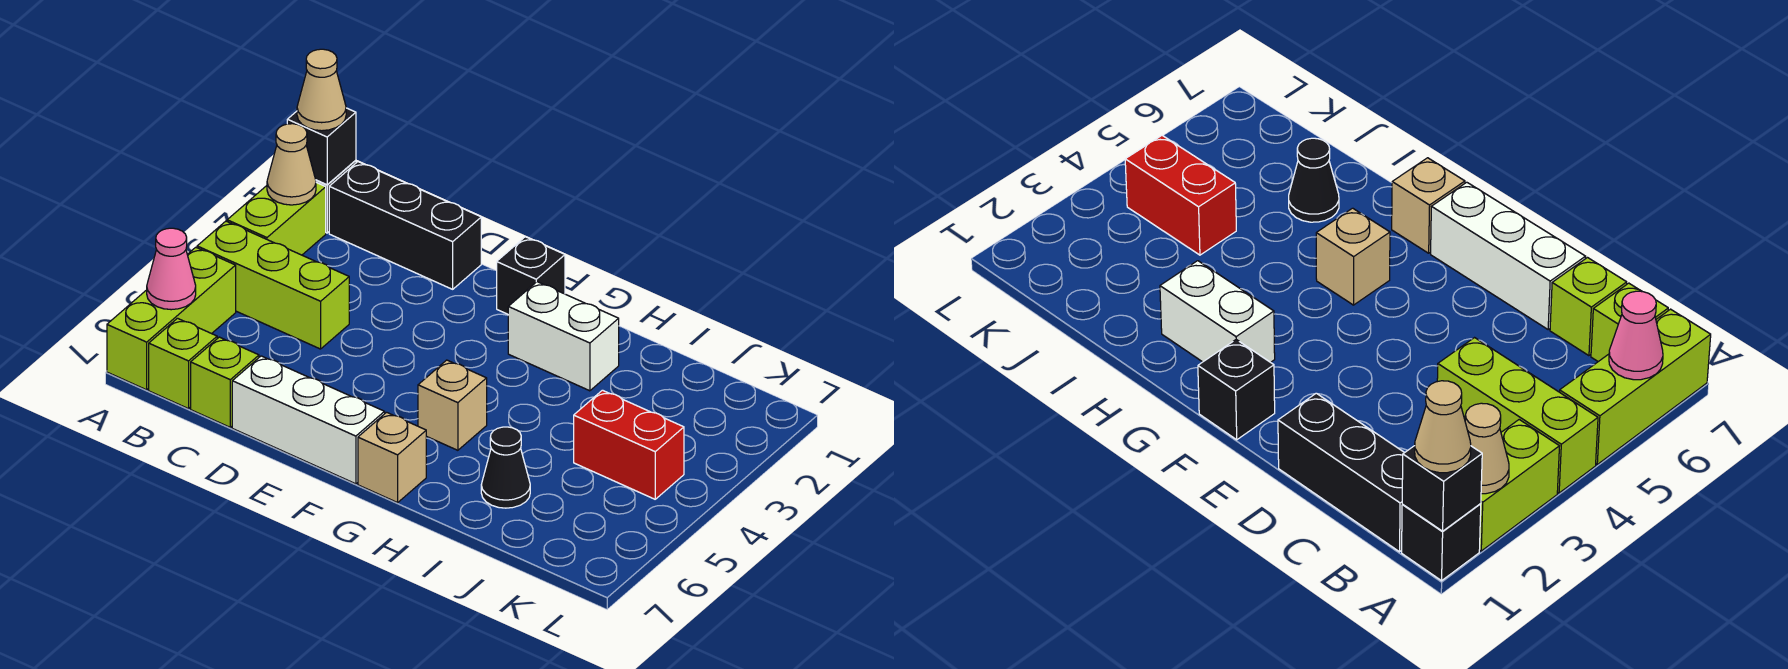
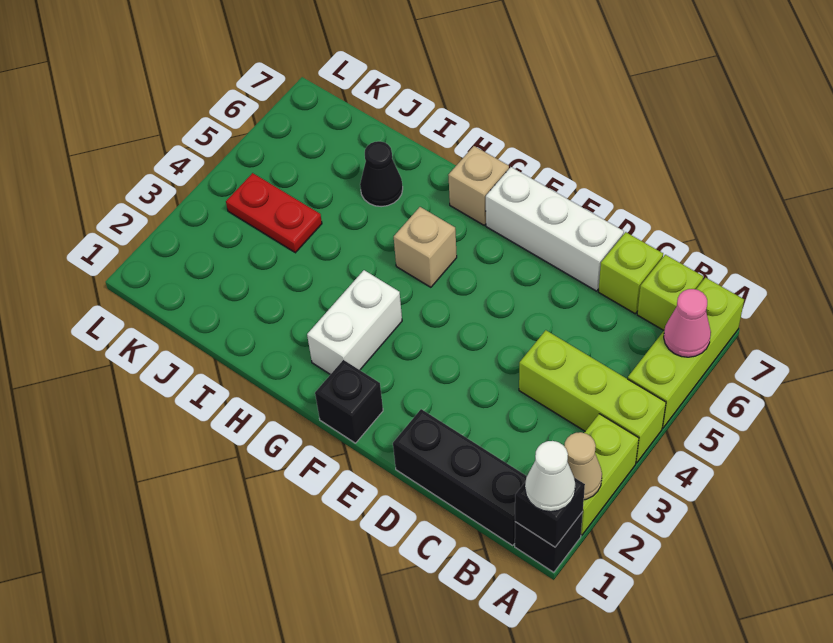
tan cone A1 level 3 -> white cone A1 level 3
white brick G2:H2 level 1 -> white brick G2:G3 level 1
red brick J4:K4 level 1 -> red plate J4:K4 level 1

